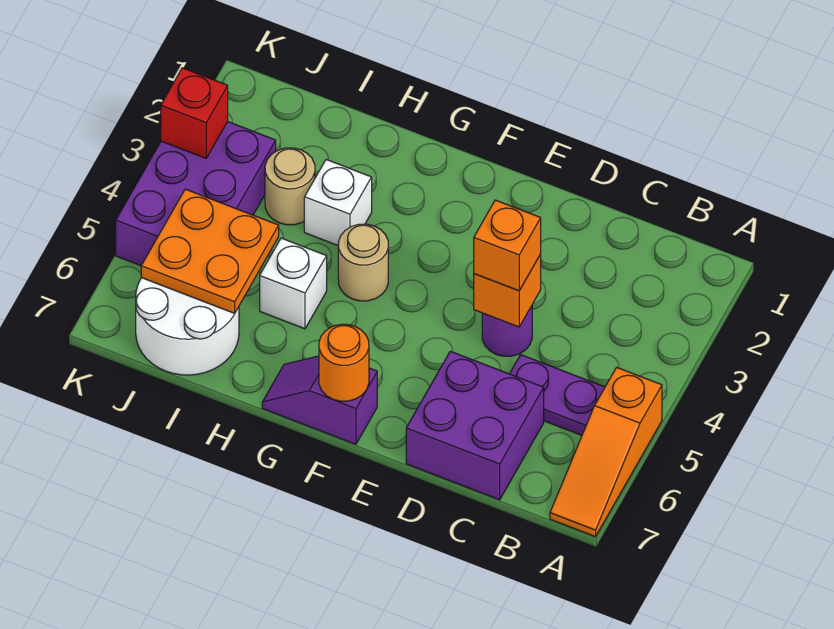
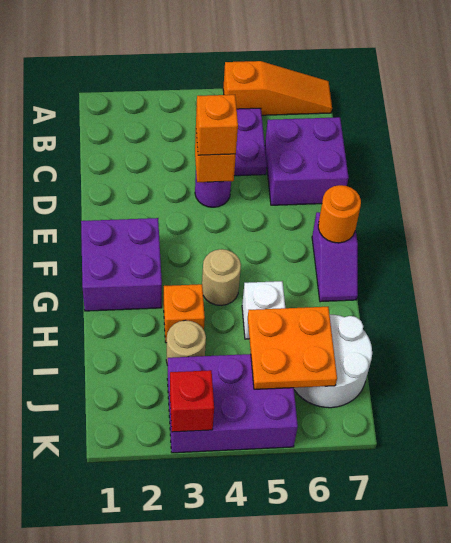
none -> purple brick F1:G2 level 1
white brick H3 level 1 -> orange brick H3 level 1

